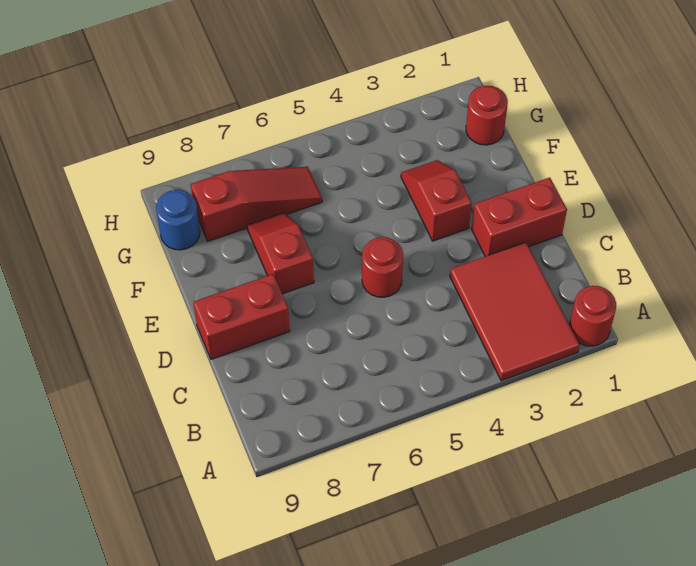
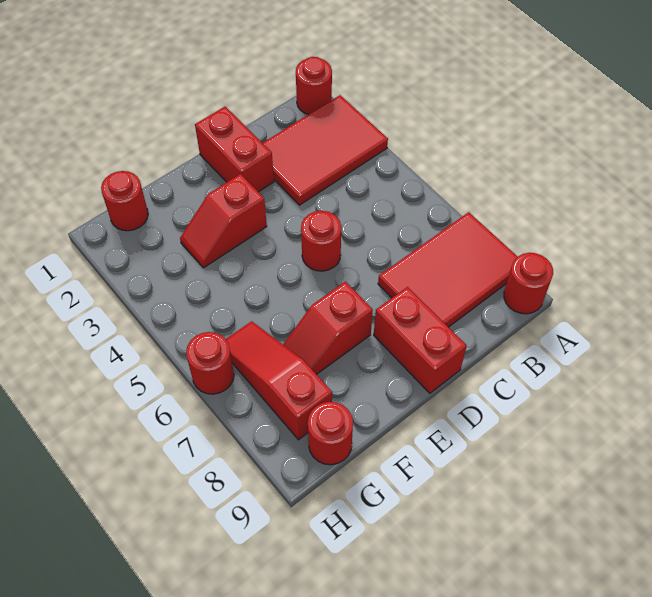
none -> red tile A7:C8 level 1
none -> red round brick A9 level 1
blue round brick G9 level 1 -> red round brick G9 level 1
none -> red round brick H6 level 1

